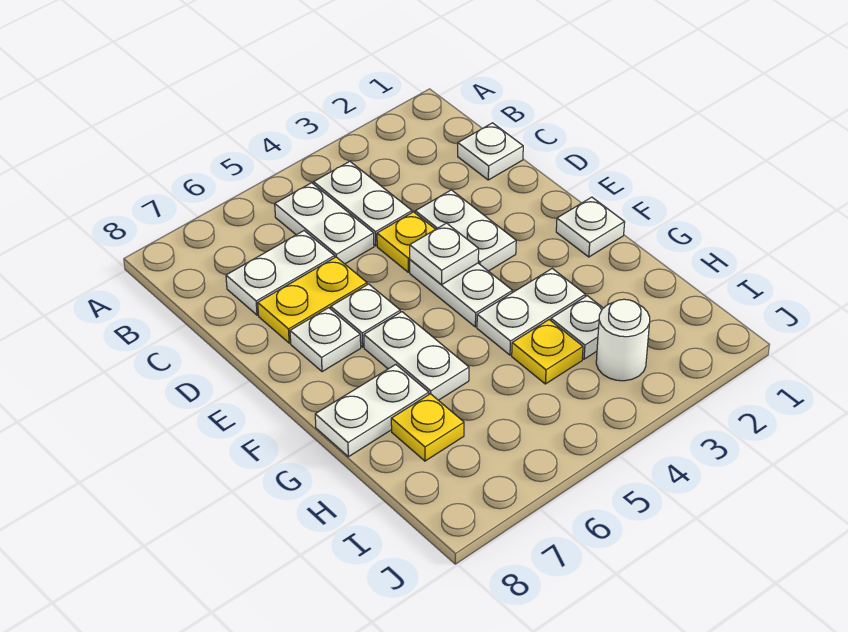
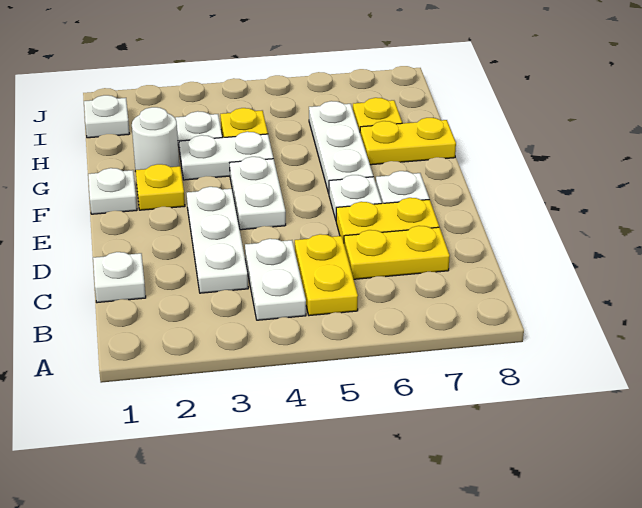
white plate B5:C5 level 1 -> yellow plate B5:C5 level 1
white plate C6:C7 level 1 -> yellow plate C6:C7 level 1
white plate D3:E3 level 1 -> white plate C3:E3 level 1
yellow plate D4 level 1 -> yellow plate F2 level 1
white plate E4 level 2 -> white plate I1 level 1
white plate F6:G6 level 1 -> white plate F6:H6 level 1
white plate G7:G8 level 1 -> yellow plate G7:G8 level 1
white round brick I3 level 1 -> white round brick G2 level 1

